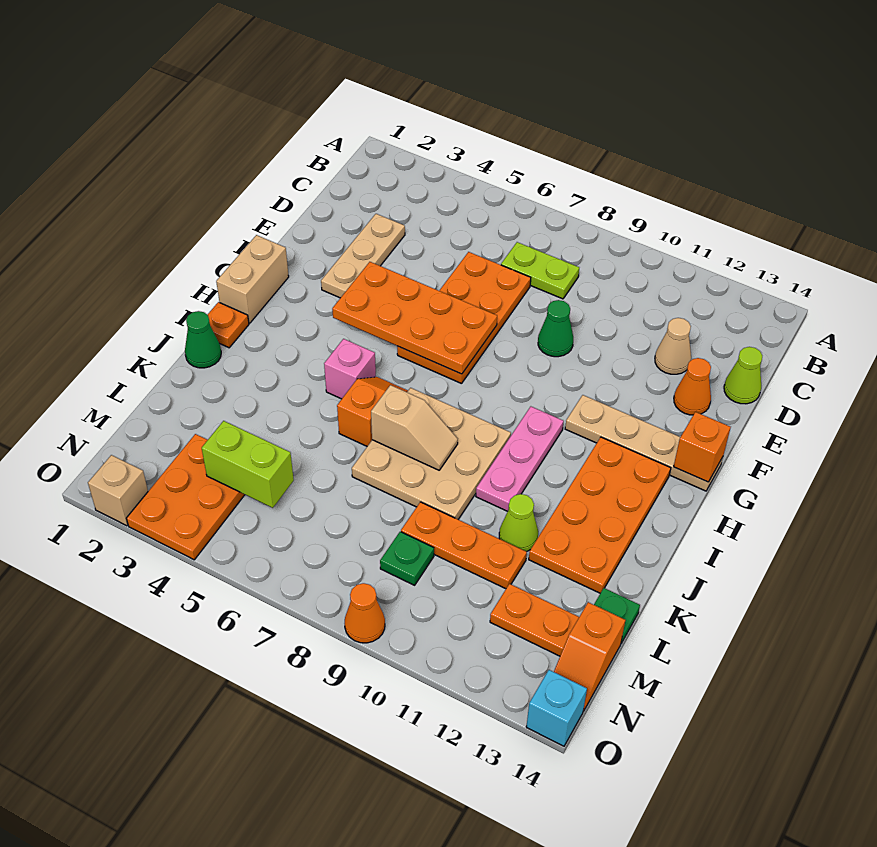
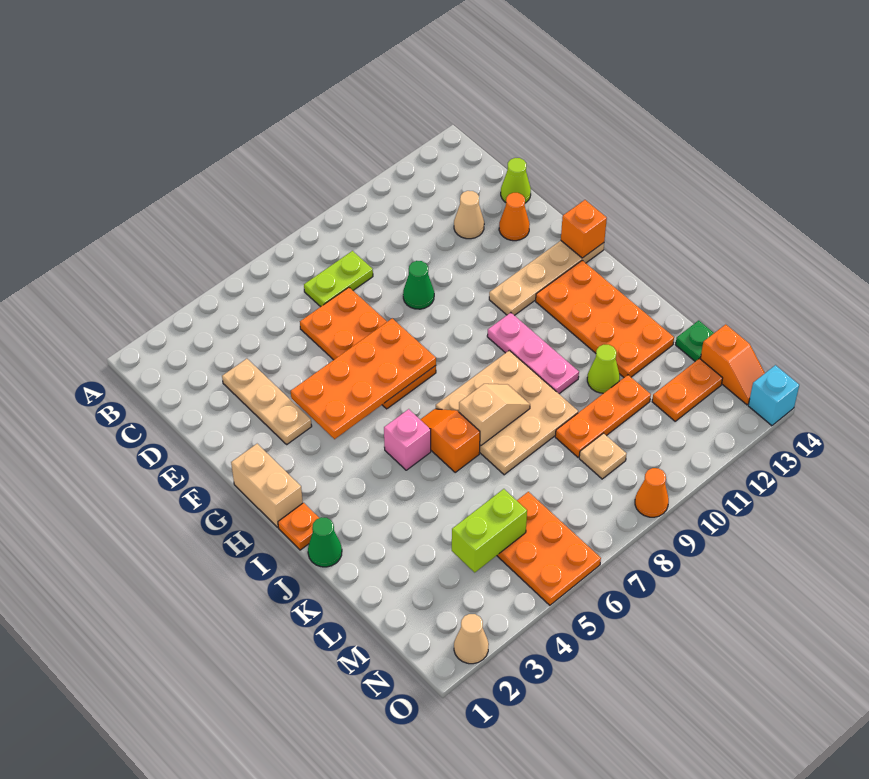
orange plate M3:O4 level 1 -> orange plate M5:O6 level 1
green plate M9 level 1 -> tan plate M9 level 1
tan brick O2 level 1 -> tan cone O2 level 1

